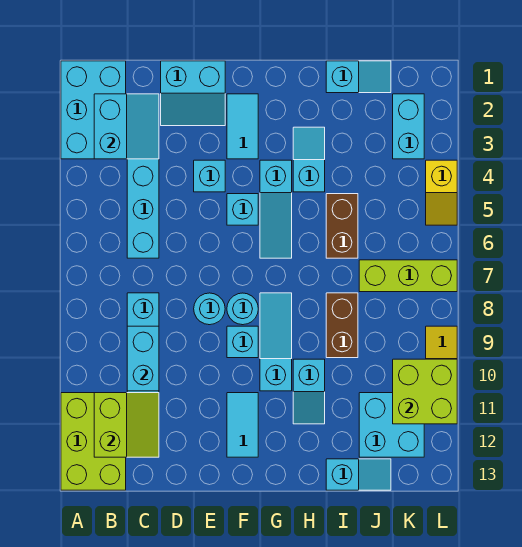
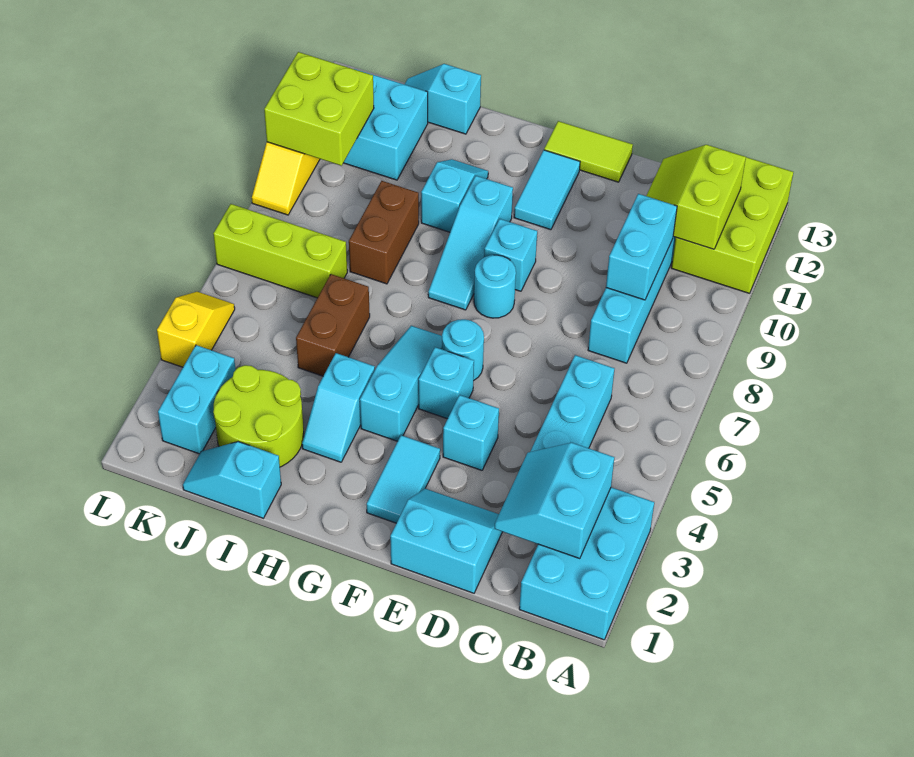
cyan round brick E8 level 1 -> cyan round brick F6 level 1
none -> lime tile E13:F13 level 1
none -> lime round brick I2:J3 level 1

